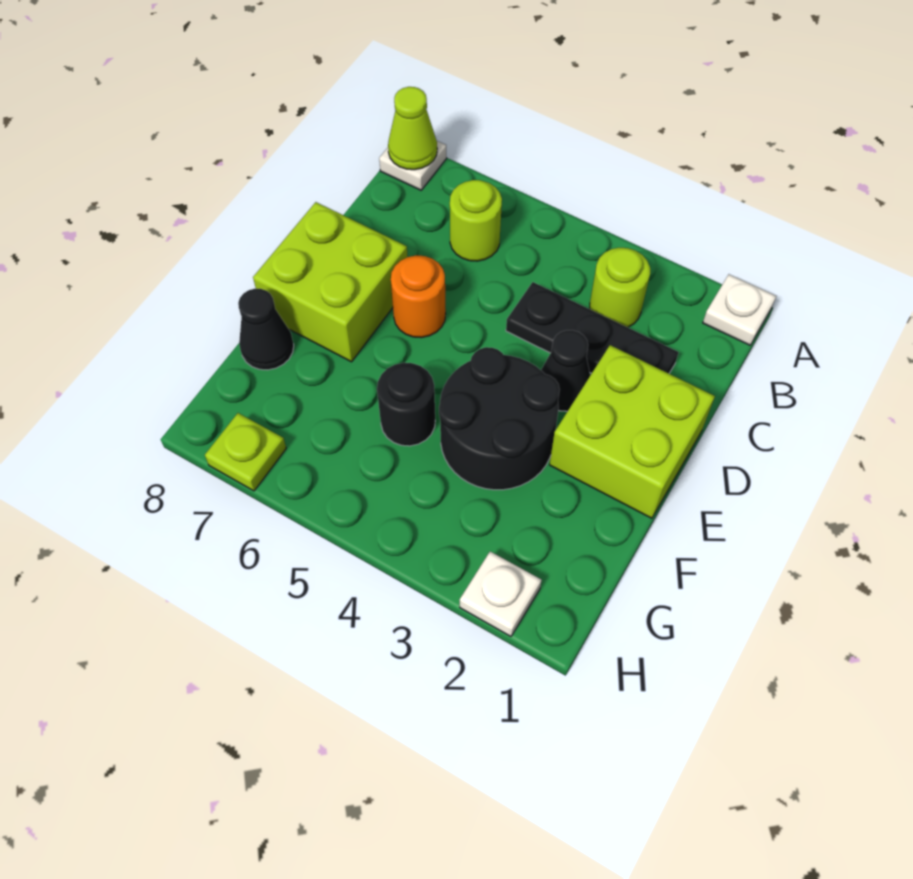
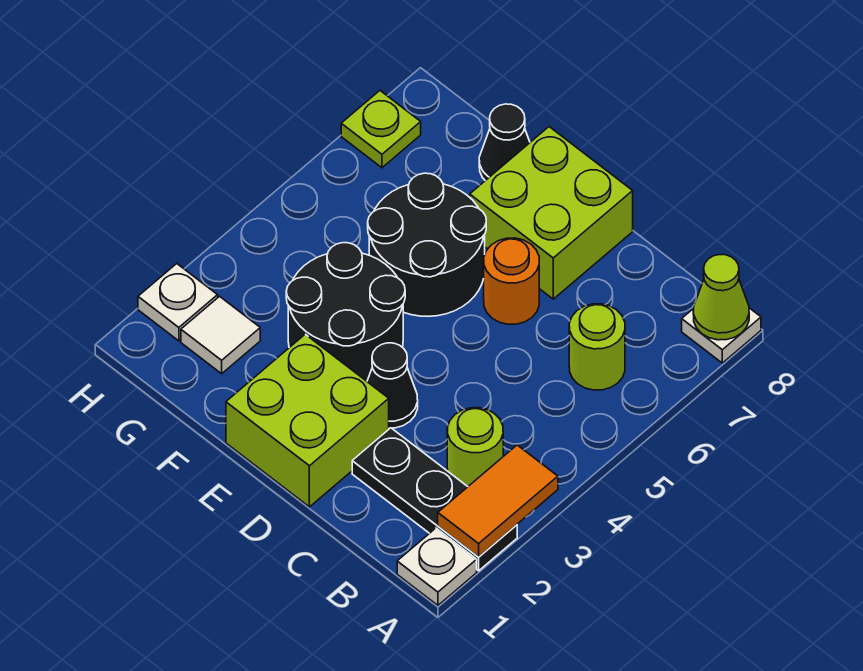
none -> orange tile A2:A3 level 2
black plate C2:C4 level 1 -> black plate A2:C2 level 1
black round brick F5 level 1 -> black round brick E5:F6 level 1
none -> white tile G2 level 1

